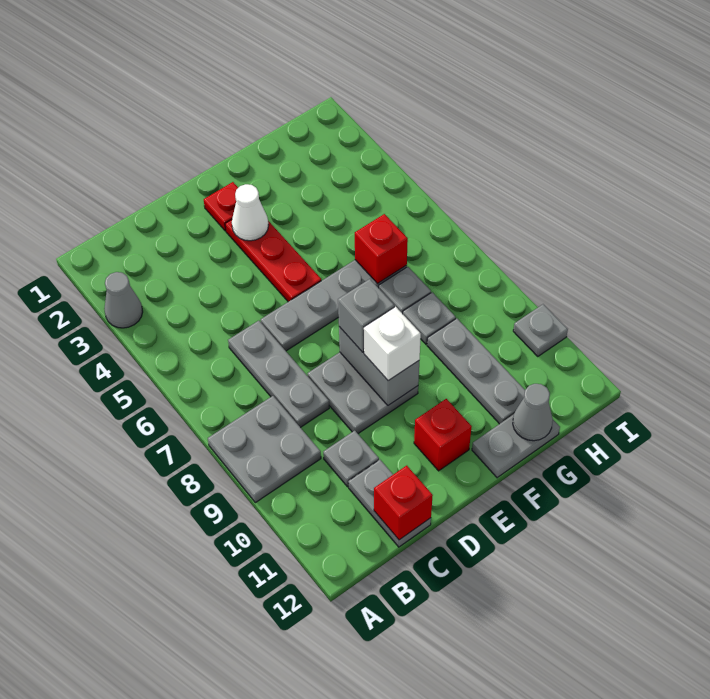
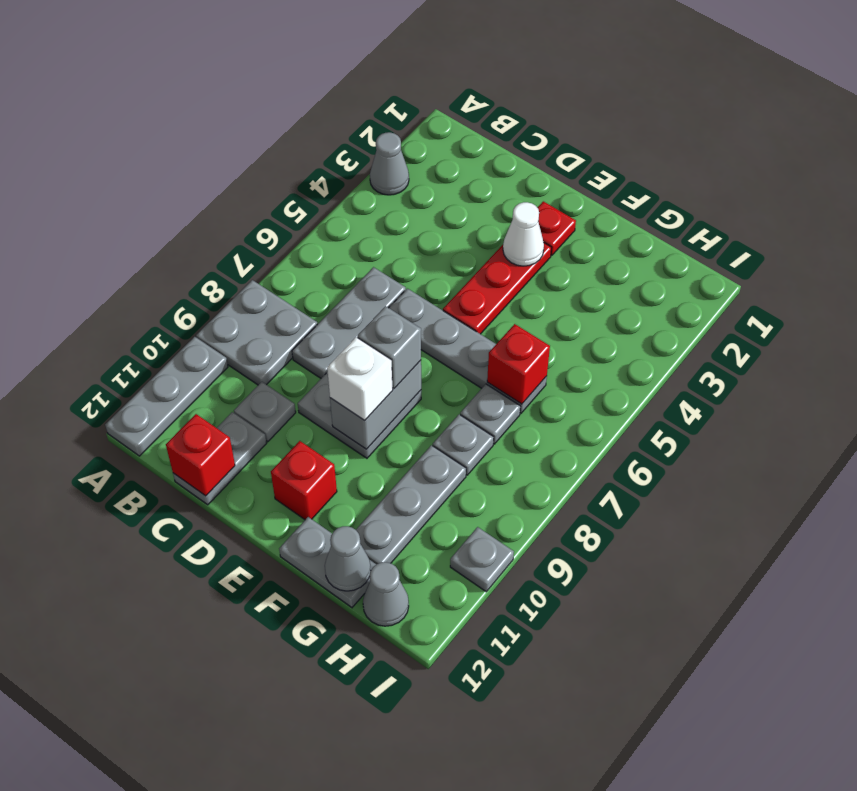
none -> grey plate A10:A12 level 1
none -> grey cone H12 level 1

